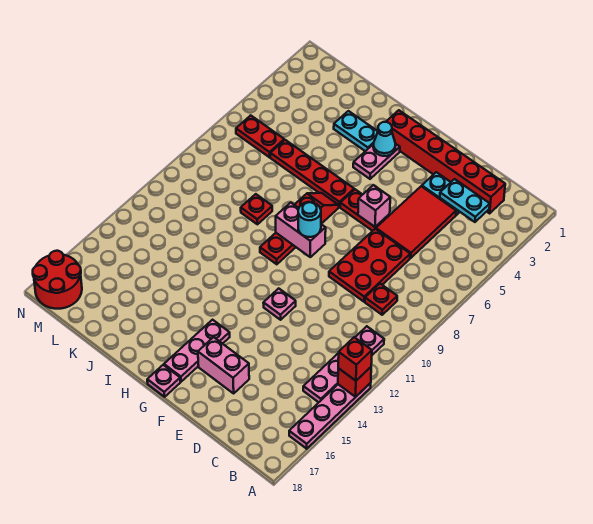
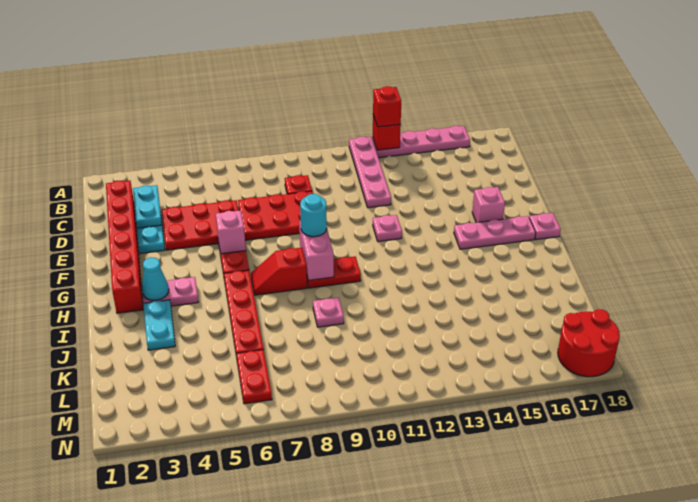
pink plate B11:B14 level 1 -> pink plate A12:D12 level 1
red tile D4:E6 level 1 -> red plate D4:E6 level 1
pink brick E16:F16 level 1 -> pink brick F16 level 1
red plate J9 level 1 -> pink plate J9 level 1

